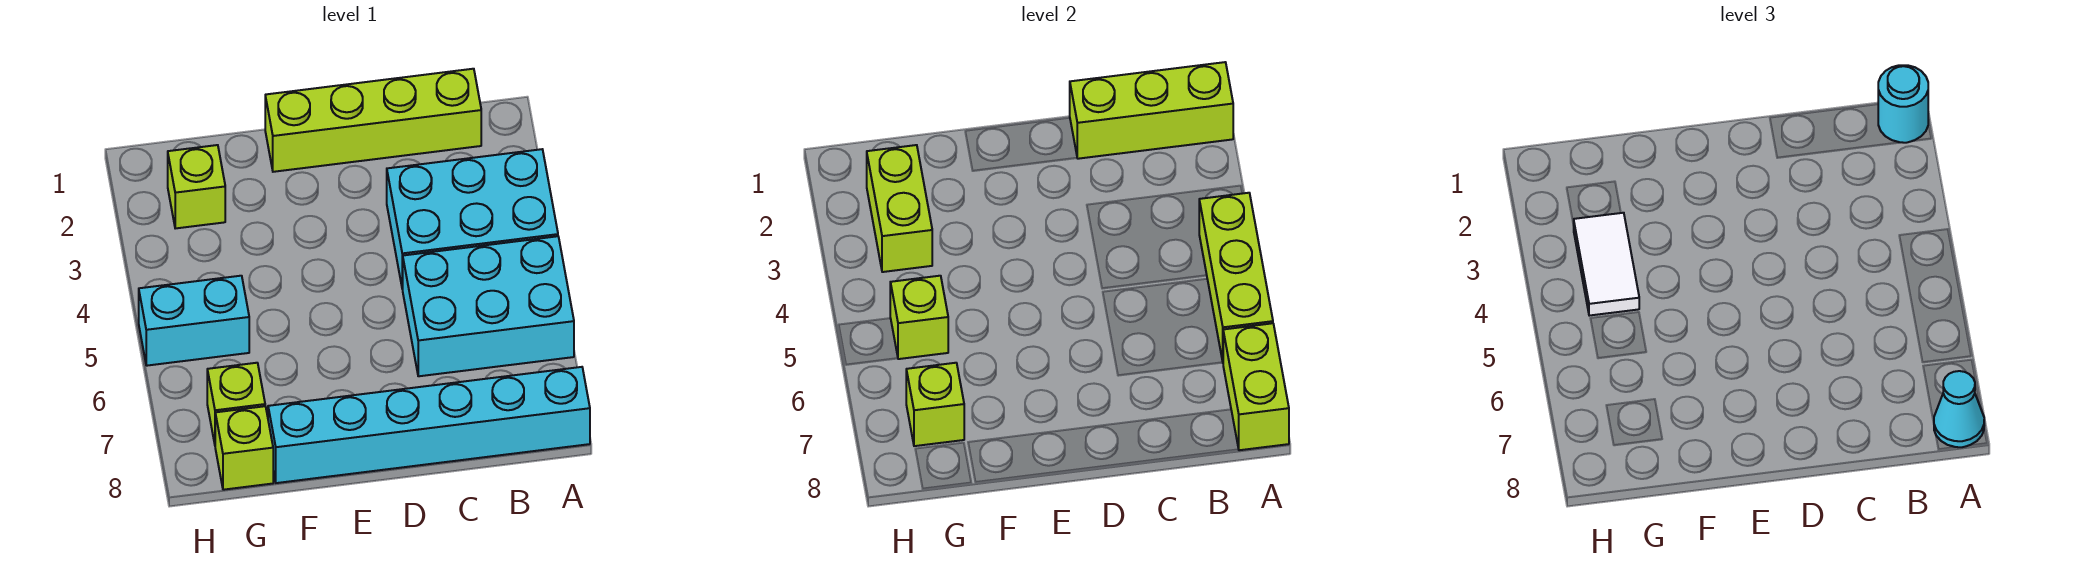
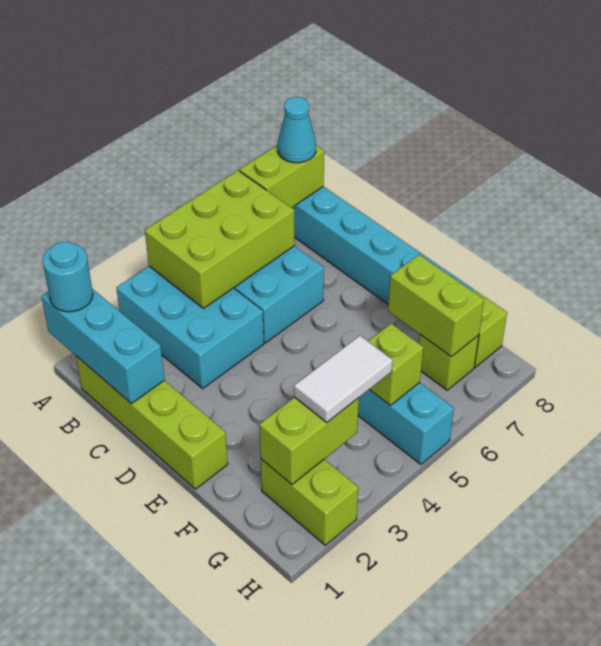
lime brick A1:C1 level 2 -> cyan brick A1:C1 level 2
lime brick A4:A6 level 2 -> lime brick A4:B6 level 2
lime brick G2 level 1 -> lime brick G2:H2 level 1
lime brick G7 level 2 -> lime brick F7:G7 level 2

